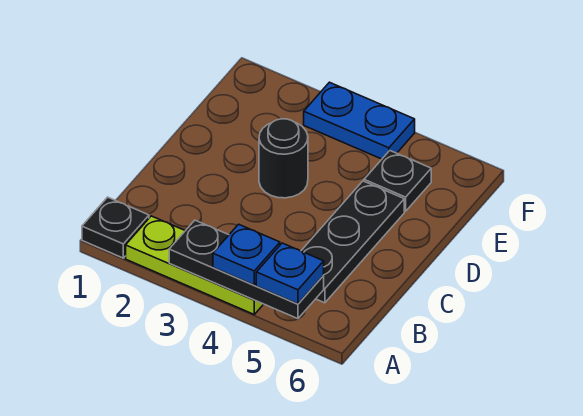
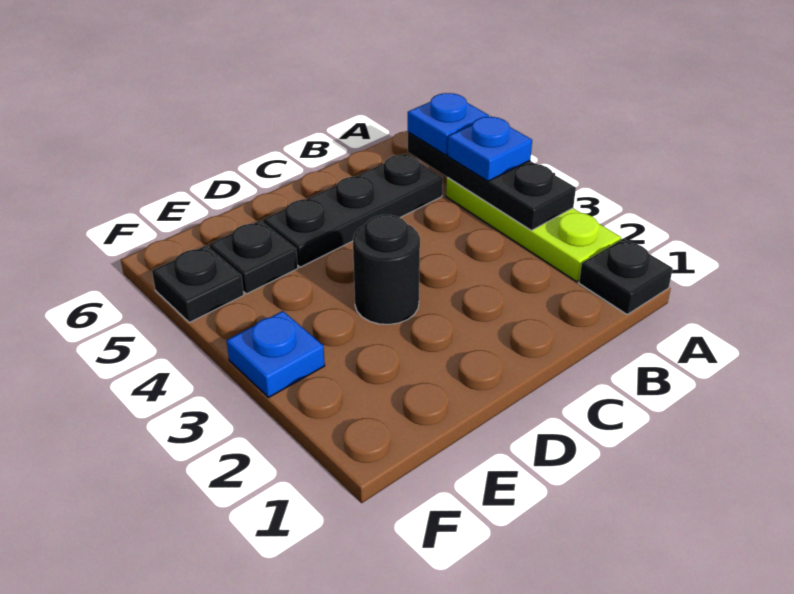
blue plate F3:F4 level 1 -> blue plate F3 level 1
none -> black plate F5 level 1

